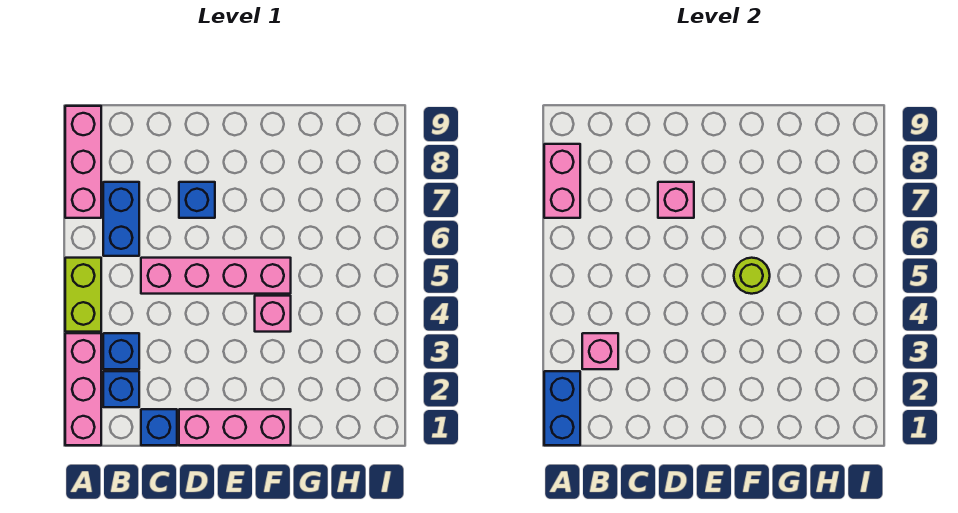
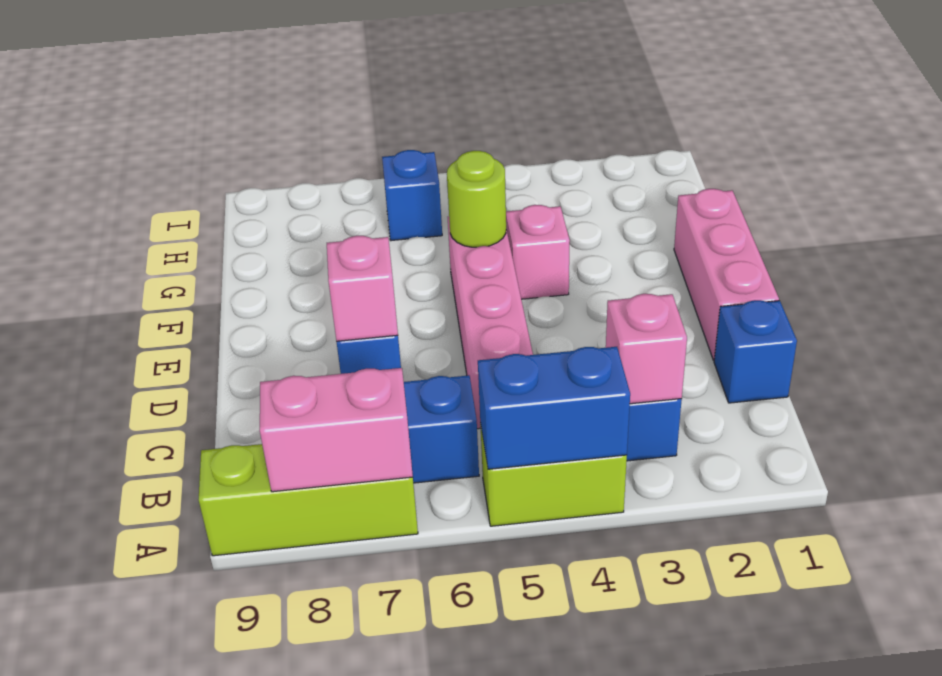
pink brick A1:A3 level 1 -> none
blue brick A1:A2 level 2 -> blue brick A4:A5 level 2
pink brick A7:A9 level 1 -> lime brick A7:A9 level 1
blue brick B2 level 1 -> blue brick H6 level 1

